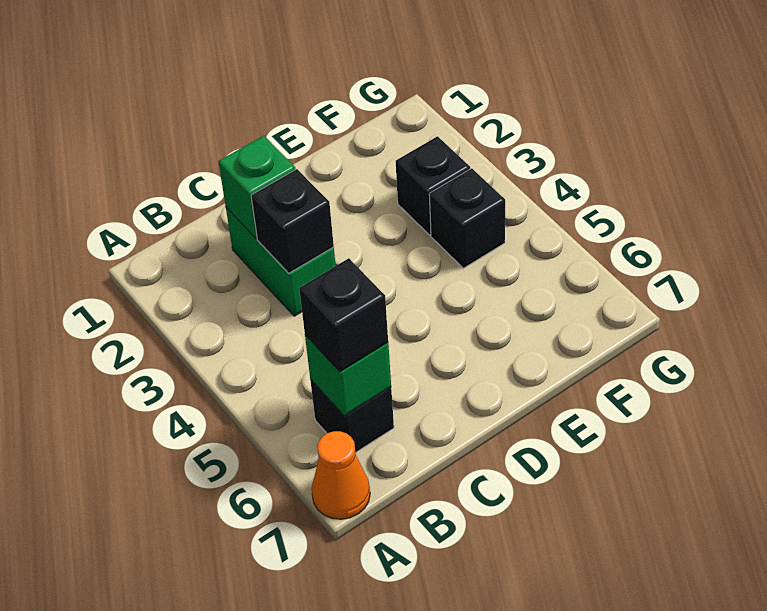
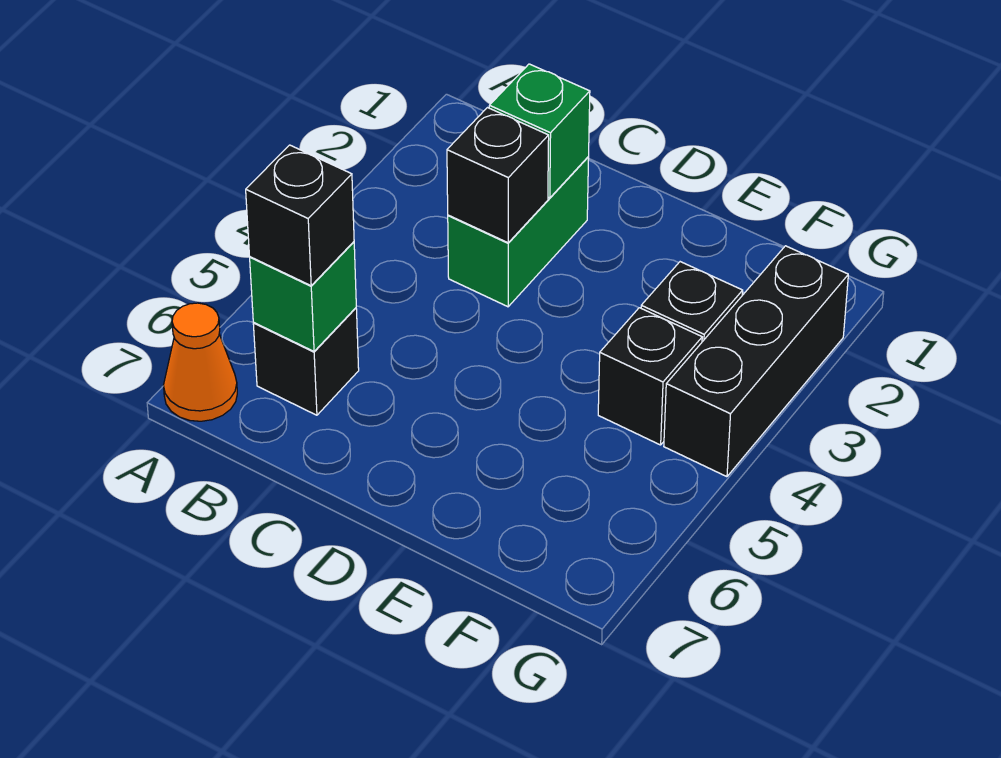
none -> black brick G2:G4 level 1

